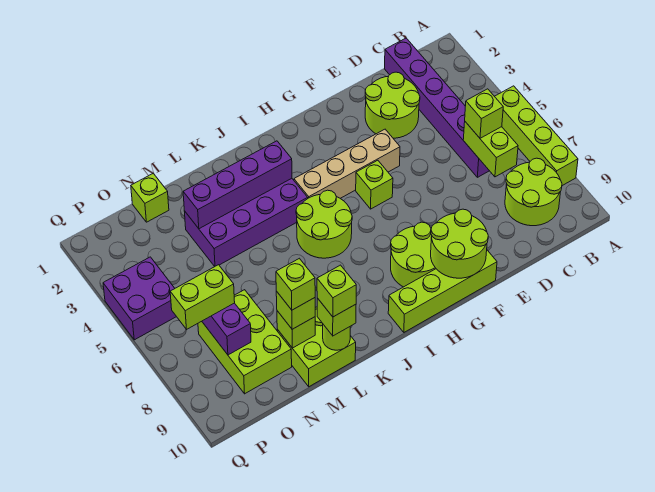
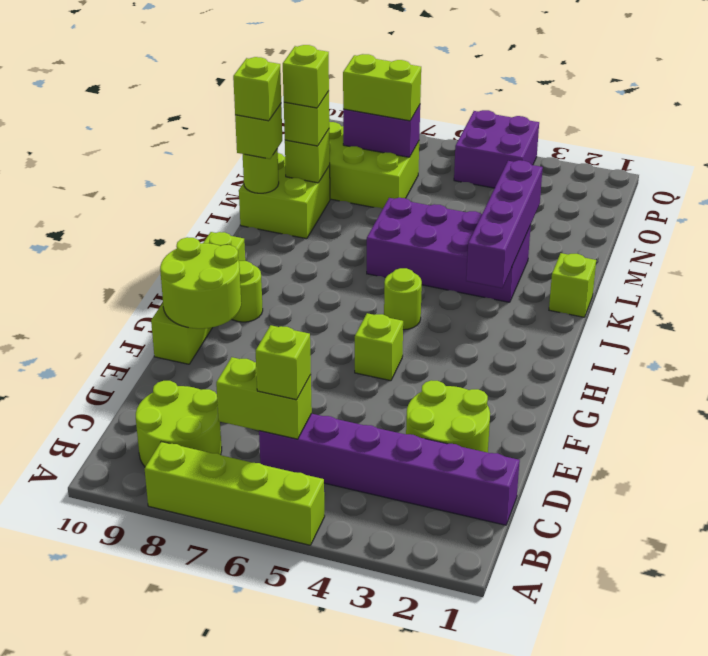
tan brick F4:I4 level 1 -> none
lime round brick G8:H9 level 1 -> lime round brick H9 level 1
lime round brick I5:J6 level 1 -> lime round brick I5 level 1
purple brick J3:M4 level 1 -> purple brick K3:L6 level 1
lime brick N1 level 1 -> lime brick K1 level 1
lime brick O7:P7 level 3 -> lime brick O7:O8 level 3

